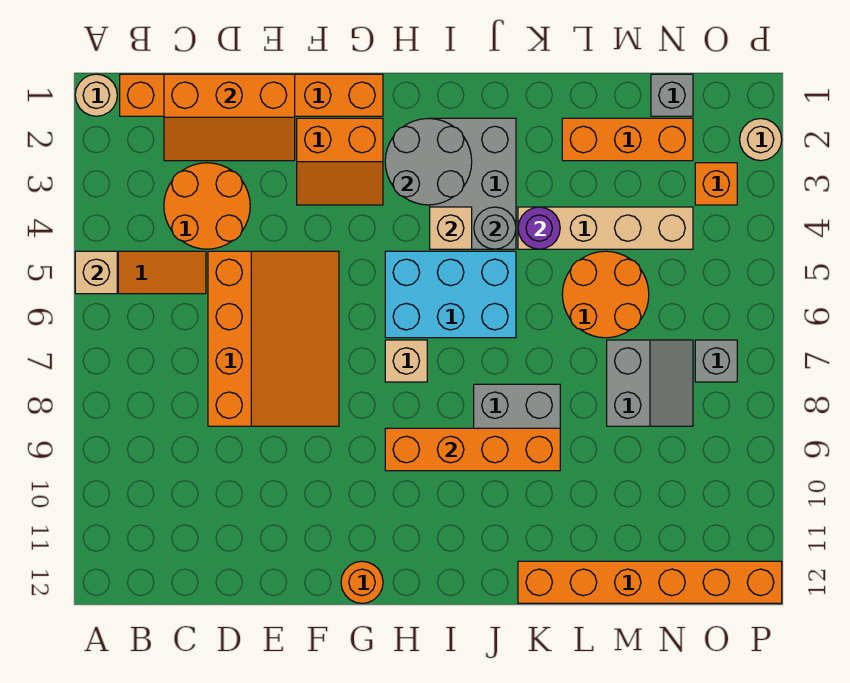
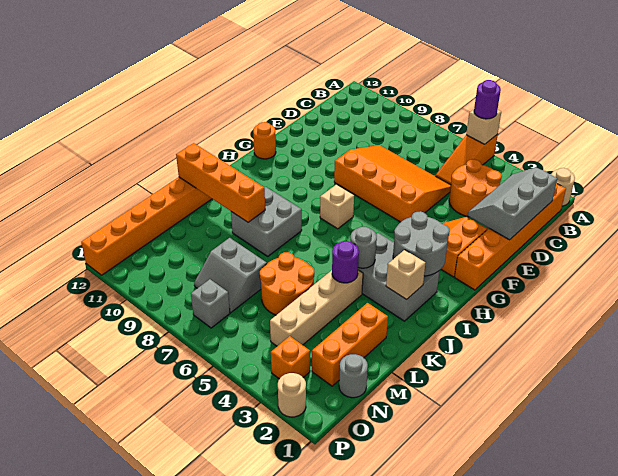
none -> purple round brick A5 level 3
orange slope C1:E2 level 2 top 1 -> grey slope C1:E2 level 2 top 1
orange slope D5:F8 level 1 top D -> orange slope D5:F8 level 1 top F
cyan brick H5:J6 level 1 -> none
orange brick H9:K9 level 2 -> orange brick K9:K12 level 2
tan brick I4 level 2 -> tan brick J2 level 2
grey brick N1 level 1 -> grey round brick N1 level 1

